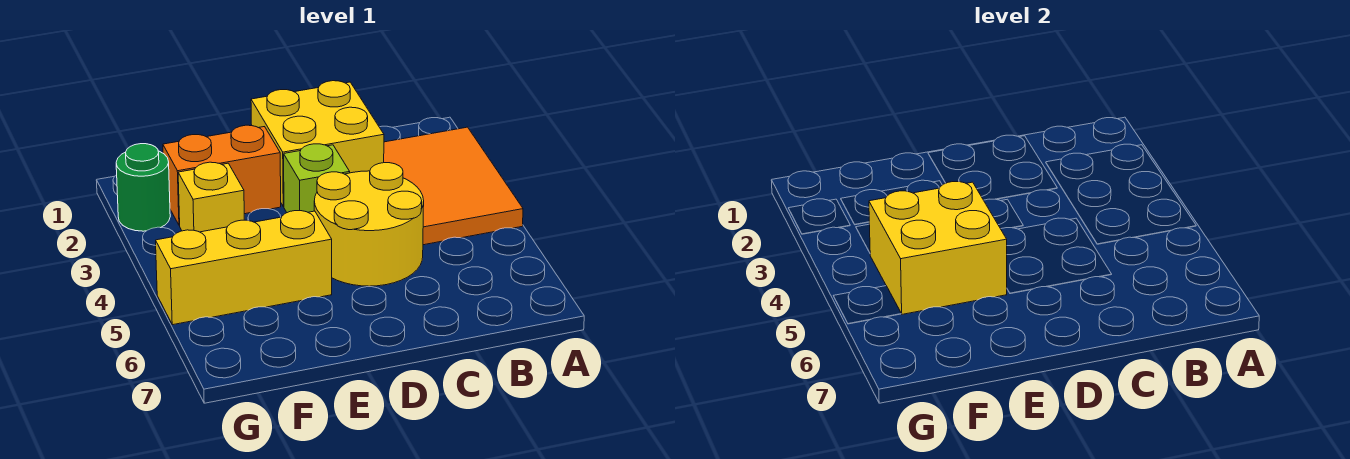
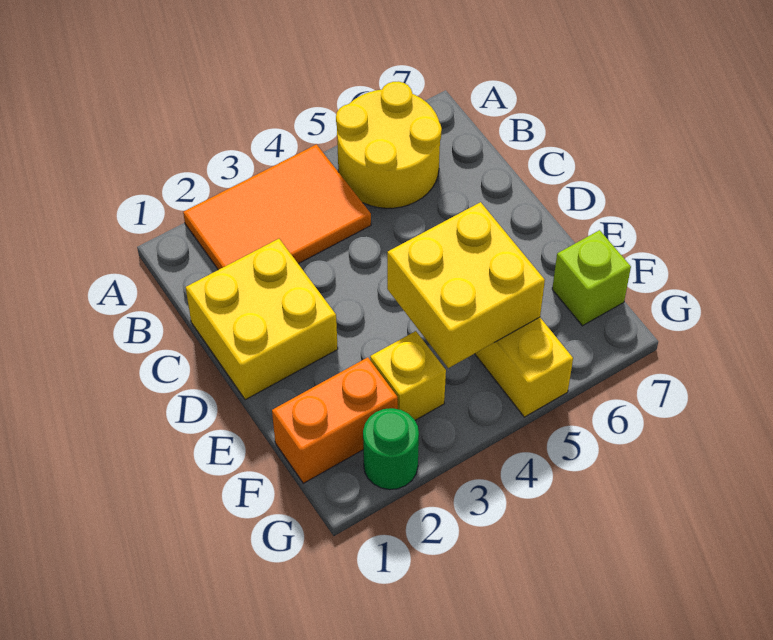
yellow round brick C4:D5 level 1 -> yellow round brick A5:B6 level 1
lime brick D3 level 1 -> lime brick F7 level 1
orange brick E2:F2 level 1 -> orange brick F1:F2 level 1

